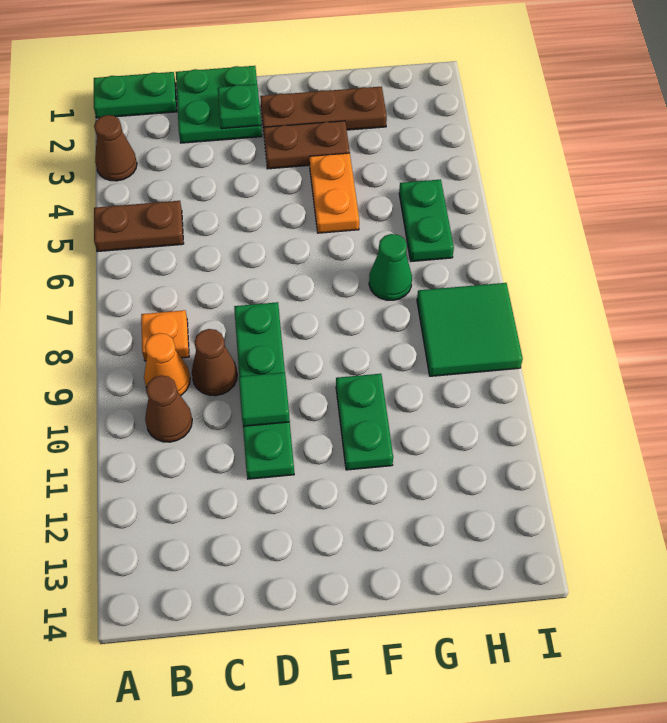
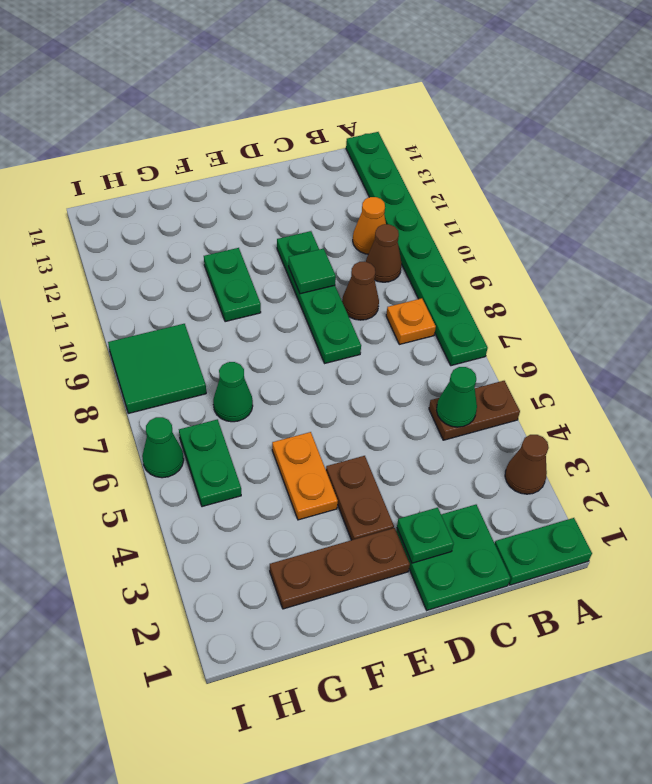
none -> green plate A7:A14 level 1
none -> green cone B5 level 2
orange cone B9 level 1 -> orange cone B11 level 1
brown plate E3:F3 level 1 -> brown plate E3:E4 level 1
none -> green cone I6 level 1

